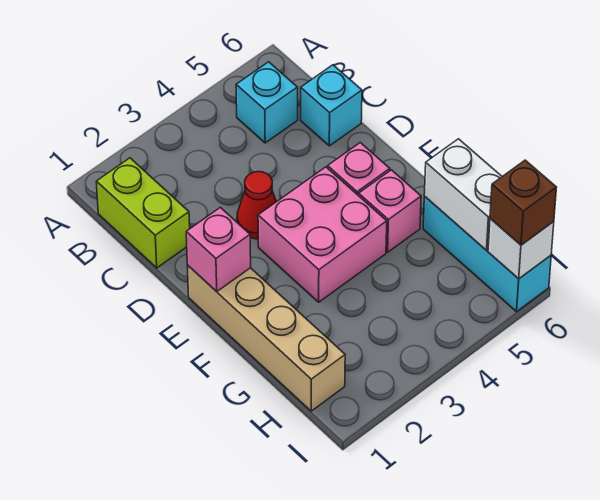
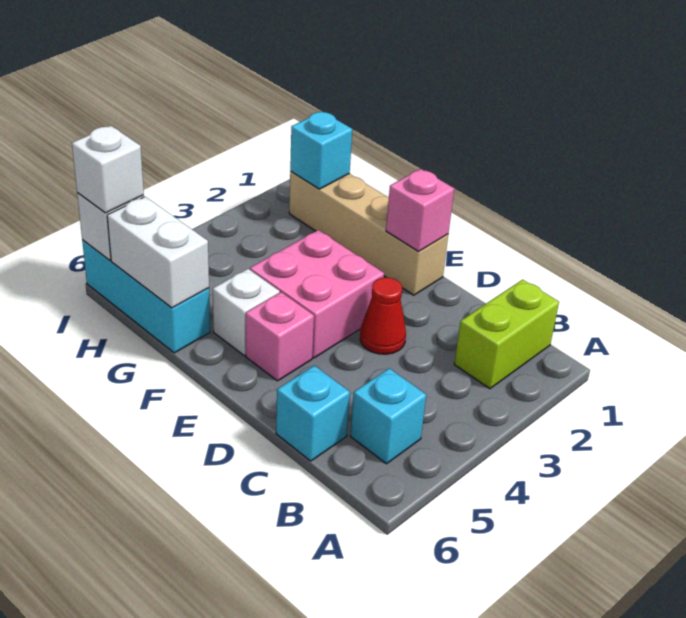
lime brick B1:C1 level 1 -> lime brick B1:B2 level 1
pink brick F5 level 1 -> white brick F5 level 1
none -> cyan brick H1 level 2
brown brick I6 level 3 -> white brick I6 level 3

